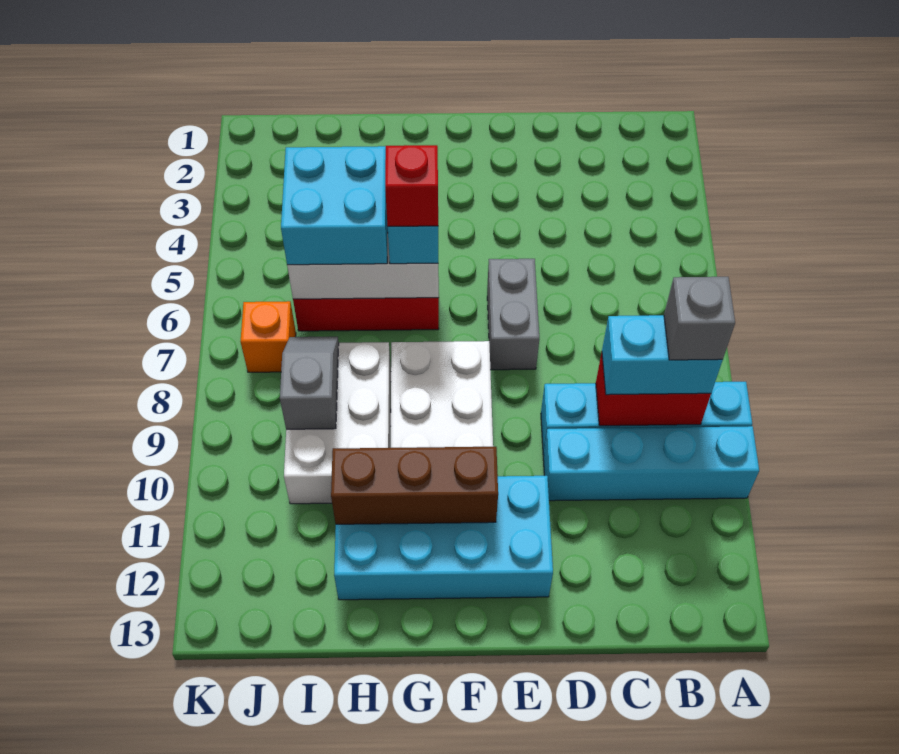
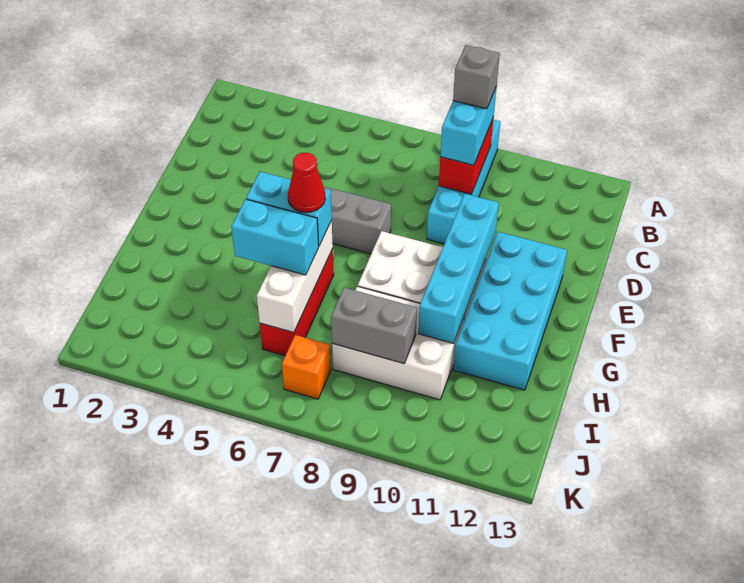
cyan brick A10:D10 level 1 -> cyan brick E10:H10 level 2
brown brick F11:H11 level 2 -> none
red brick G6 level 4 -> red cone G6 level 4
cyan brick H5:I6 level 3 -> cyan brick H5:H6 level 3
grey slope I8:I9 level 2 top 9 -> grey brick I8:I9 level 2

